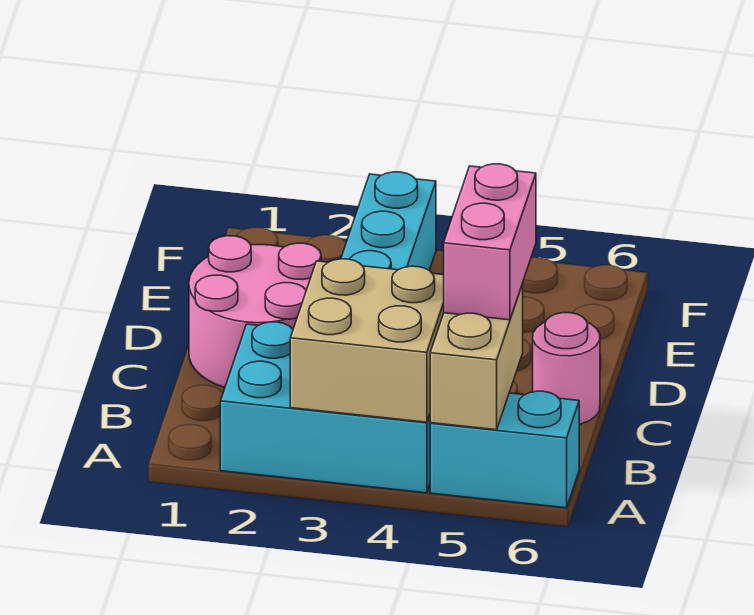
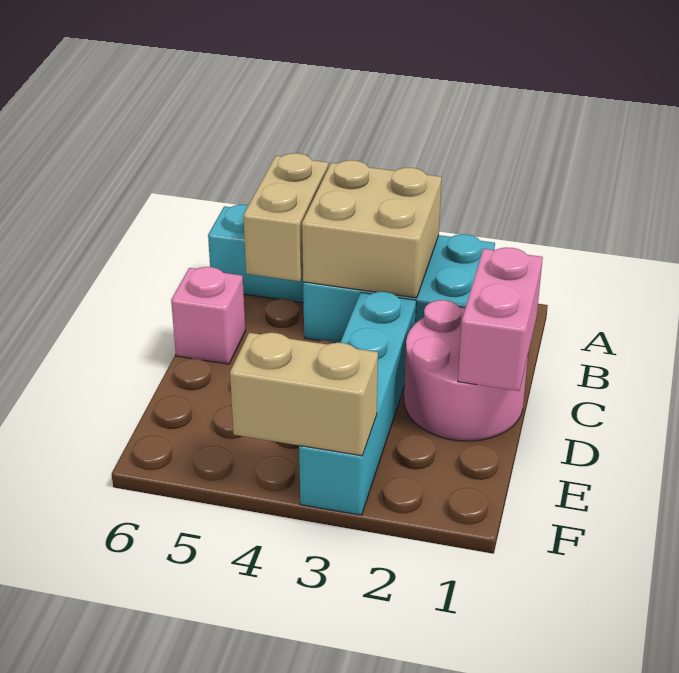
pink brick B5:C5 level 3 -> pink brick C1:D1 level 2
pink round brick C6 level 1 -> pink brick C6 level 1
none -> tan brick F3:F4 level 2

